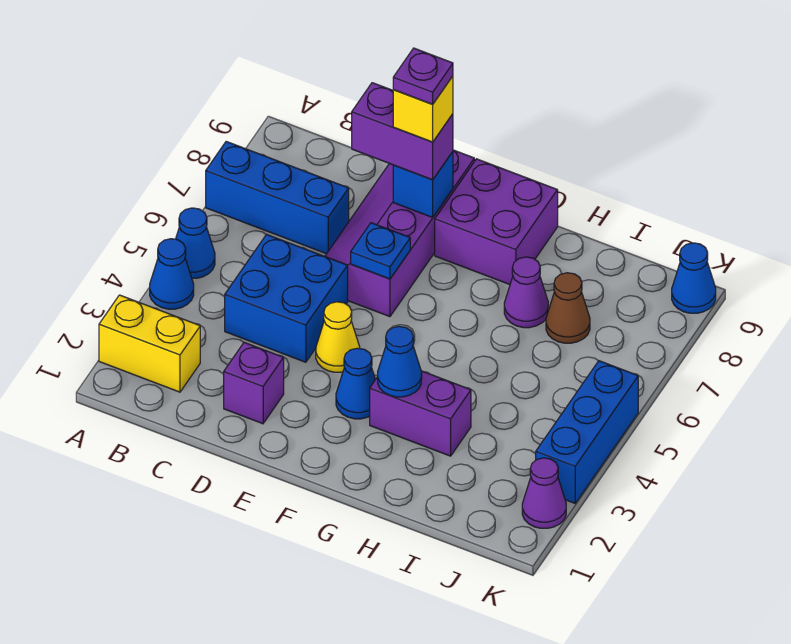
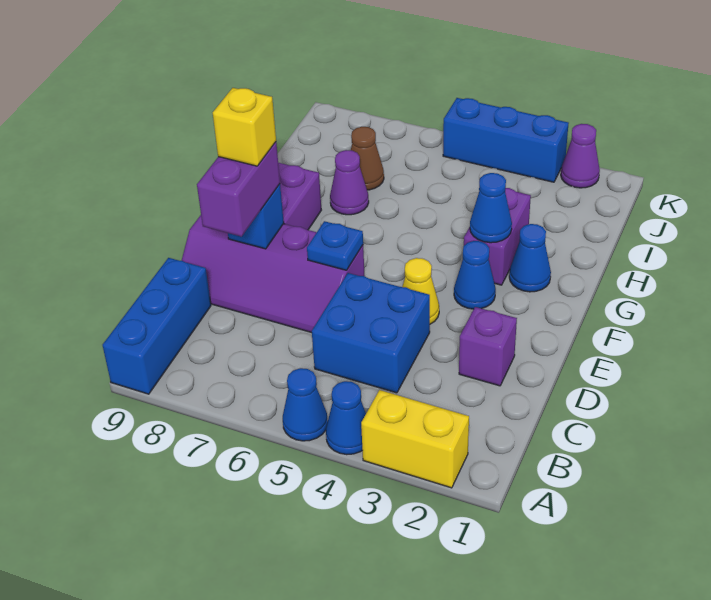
yellow brick A2:B2 level 1 -> yellow brick A2:A3 level 1
blue brick A7:C7 level 1 -> blue brick A9:C9 level 1
purple plate E8 level 5 -> none
blue cone K9 level 1 -> blue cone G2 level 1

